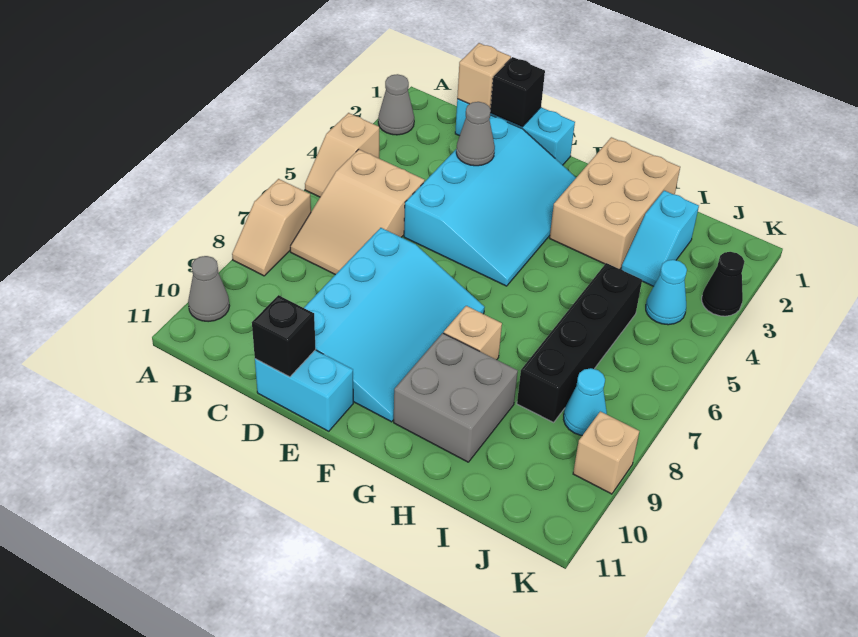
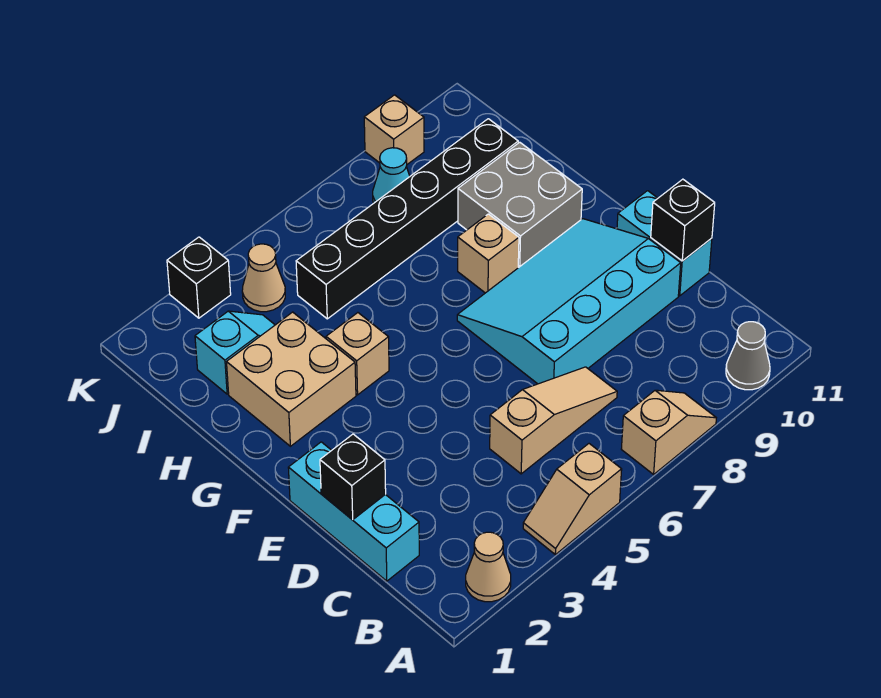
grey cone A2 level 1 -> tan cone A2 level 1
tan slope A4:A5 level 1 top 4 -> tan slope A4:A5 level 1 top 5
tan slope B5:C7 level 1 top 5 -> tan slope C5:C7 level 1 top 5
tan brick C1 level 2 -> tan brick G4 level 1
cyan slope D2:F5 level 1 top D -> none
grey cone D3 level 2 -> none
tan brick G1:H3 level 1 -> tan brick G2:H3 level 1
black brick I5:I8 level 1 -> black brick I5:I10 level 1
cyan cone J4 level 1 -> tan cone J4 level 1
black cone K3 level 1 -> black brick K3 level 1

